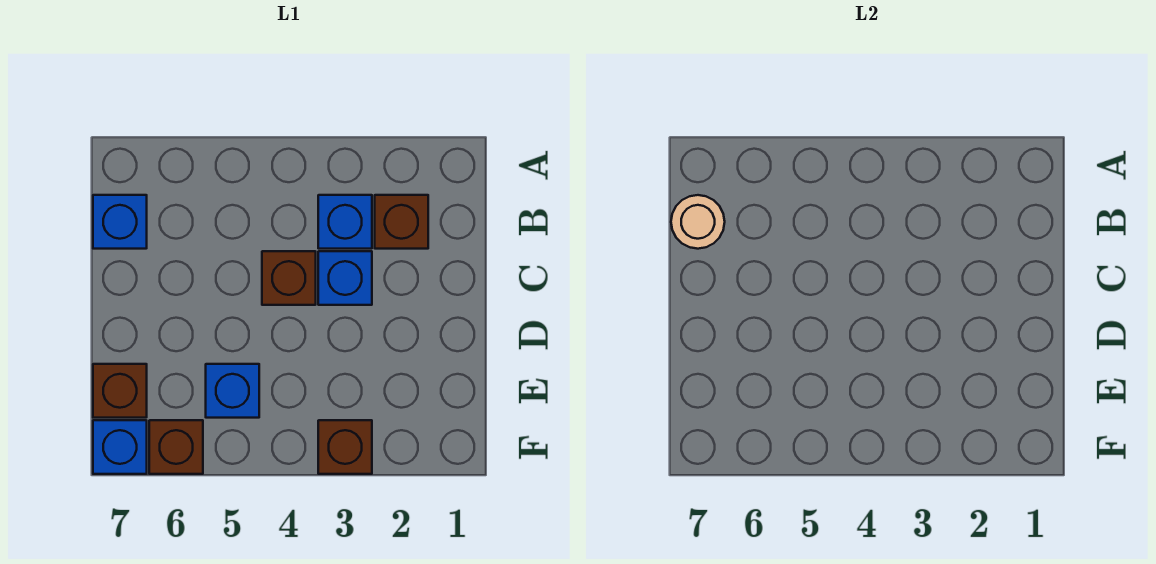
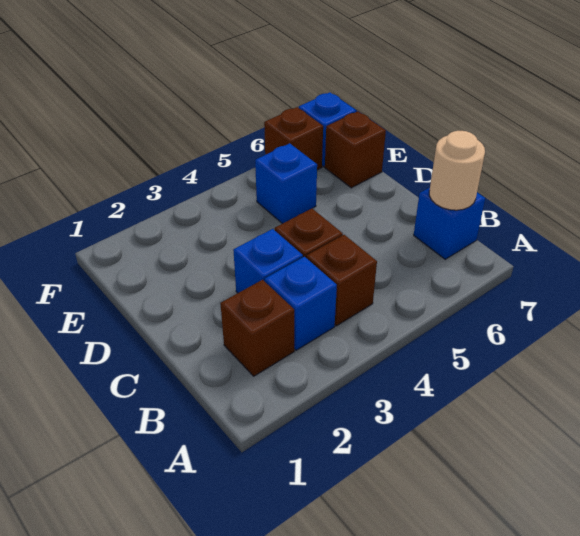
brown brick F3 level 1 -> brown brick B4 level 1

